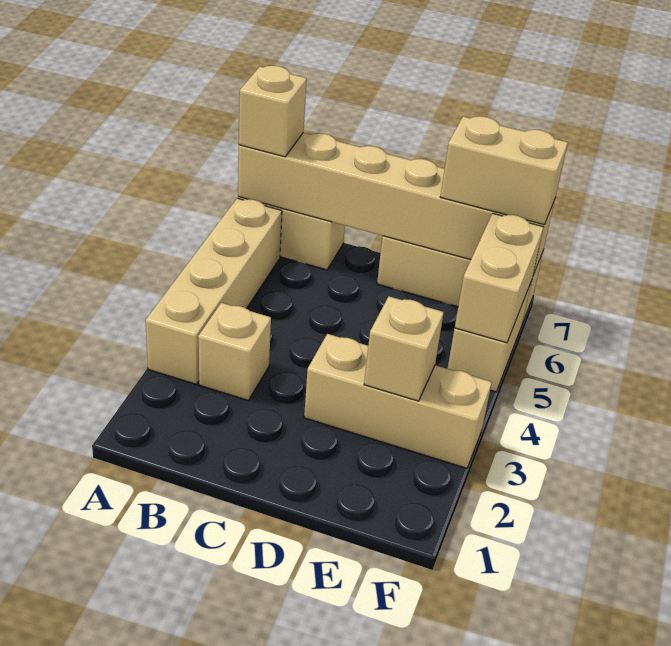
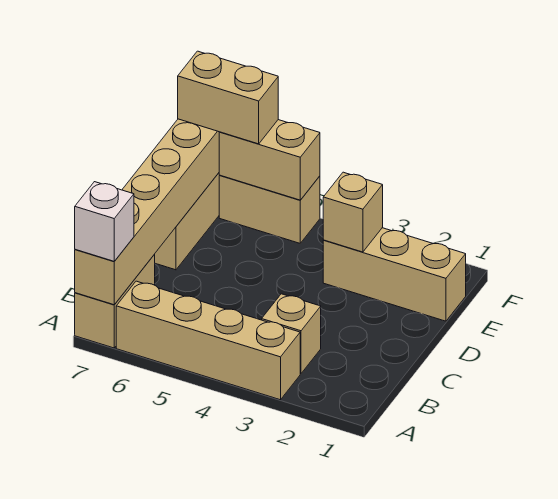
tan brick A7 level 3 -> white brick A7 level 3
tan brick D3:F3 level 1 -> tan brick E1:E3 level 1
tan brick E7:F7 level 3 -> tan brick F6:F7 level 3

